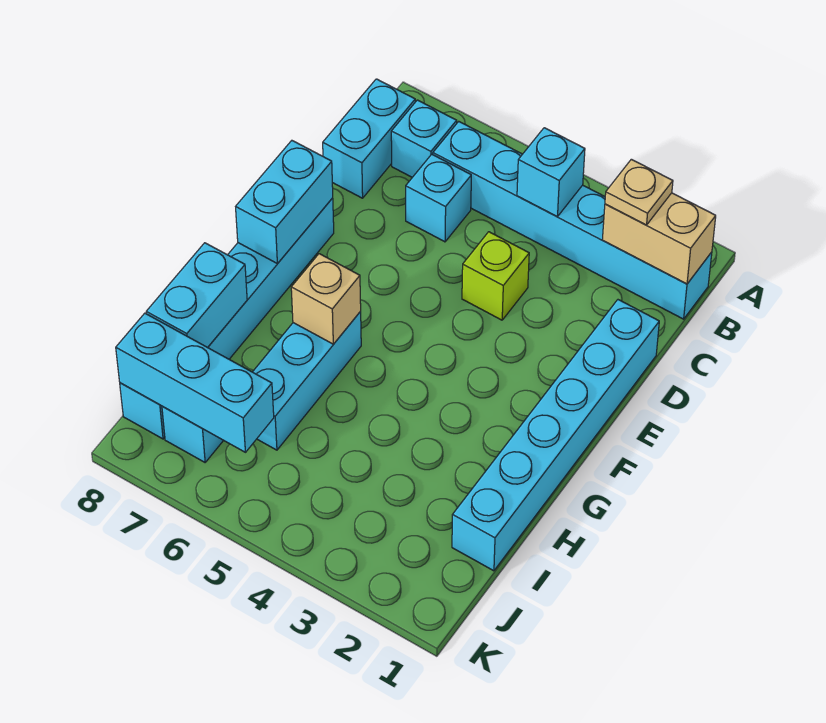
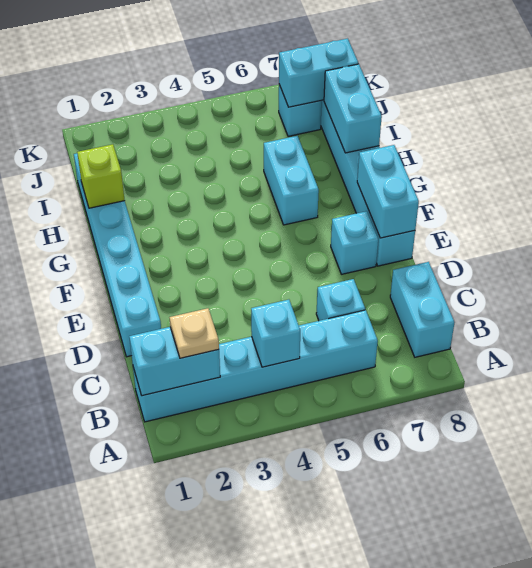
tan brick B1:B2 level 2 -> cyan brick B1:B2 level 2
cyan brick B7 level 1 -> cyan brick E7 level 1
lime brick D4 level 1 -> lime brick H1 level 2
cyan brick G6:I6 level 1 -> cyan brick G6:H6 level 1
tan brick G6 level 2 -> none
cyan brick J6:J8 level 2 -> cyan brick J7:J8 level 2

